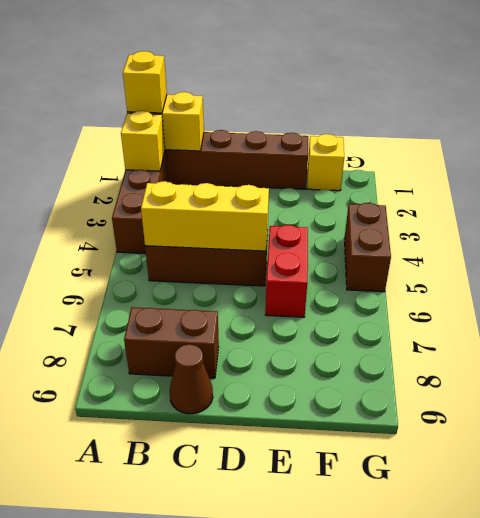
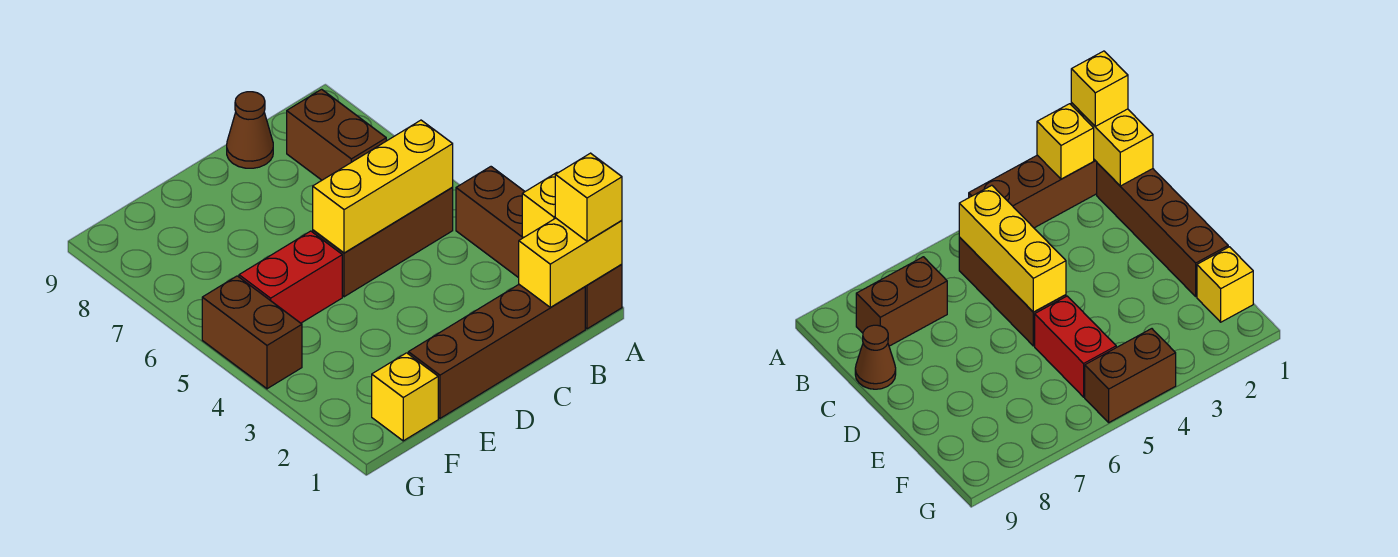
brown brick B8:C8 level 1 -> brown brick B7:B8 level 1
red brick E5:E6 level 1 -> red brick E5:F5 level 1

